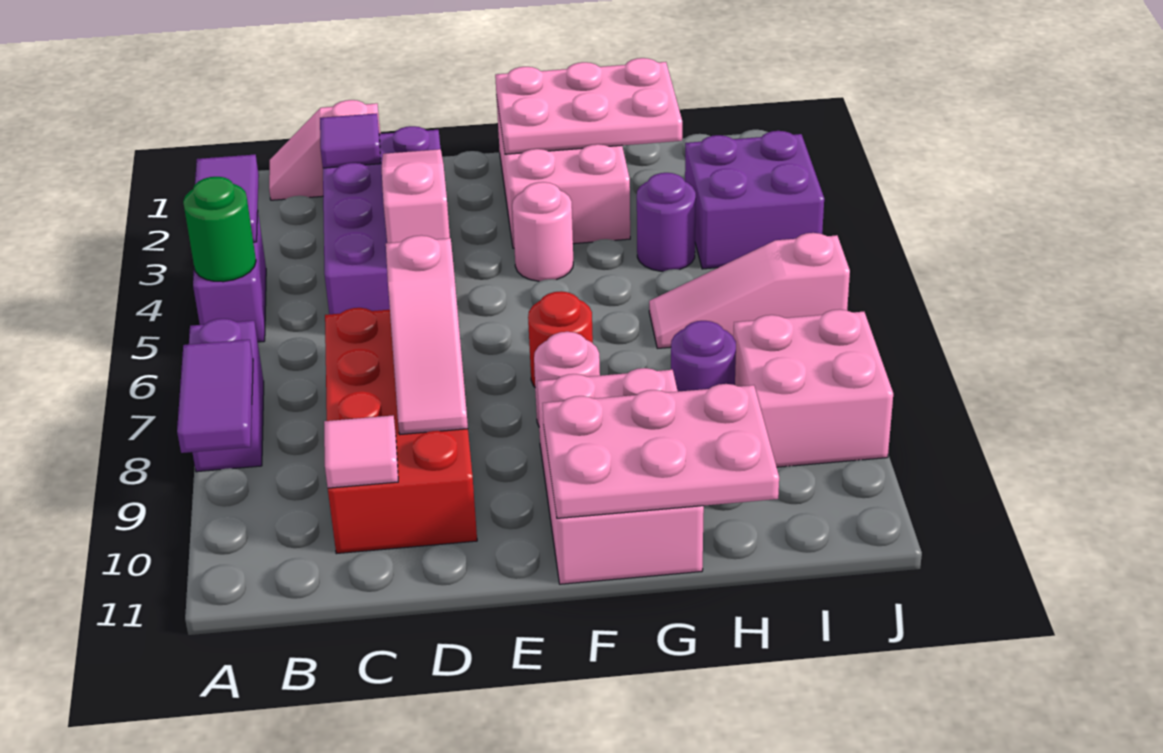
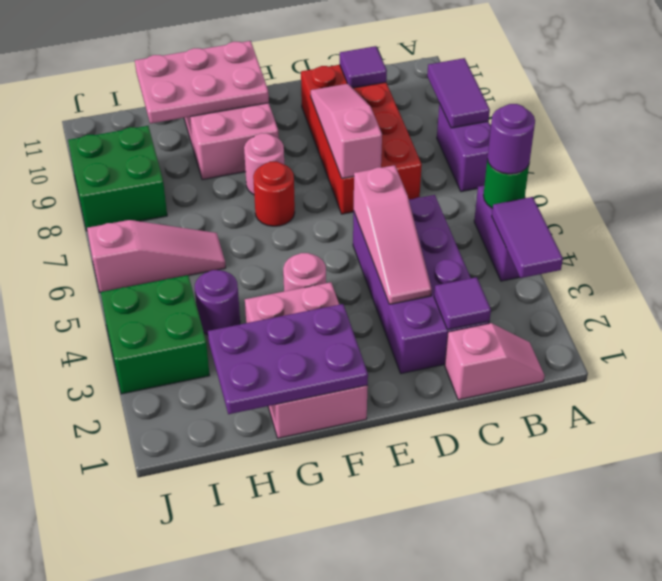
pink tile C10 level 2 -> purple tile C10 level 2
pink plate F1:H2 level 2 -> purple plate F1:H2 level 2
purple round brick H8 level 1 -> purple round brick A5 level 3
purple brick I3:J4 level 1 -> green brick I3:J4 level 1
pink brick I8:J9 level 1 -> green brick I8:J9 level 1

